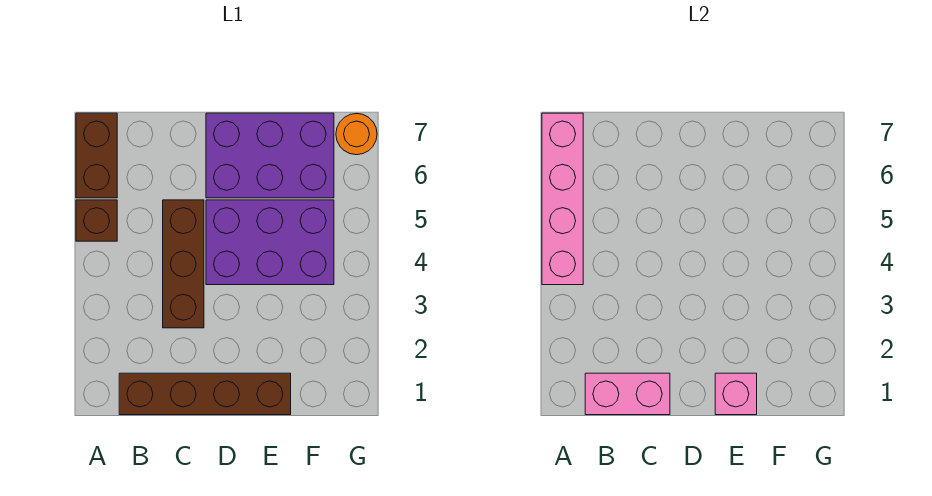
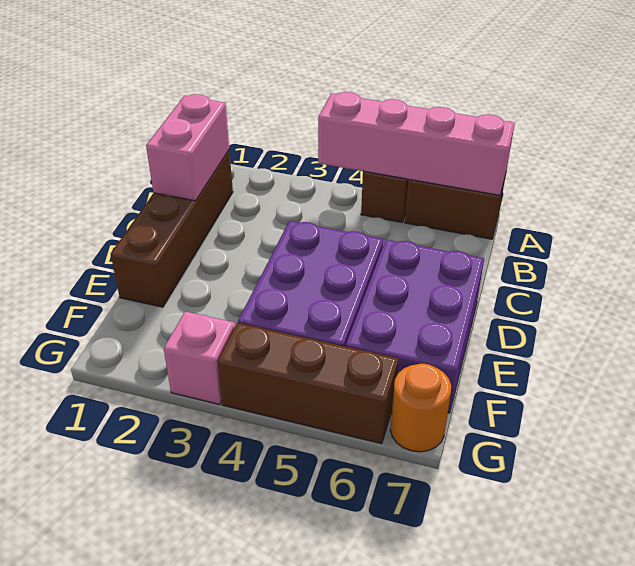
brown brick C3:C5 level 1 -> brown brick G4:G6 level 1
pink brick E1 level 2 -> pink brick G3 level 1

